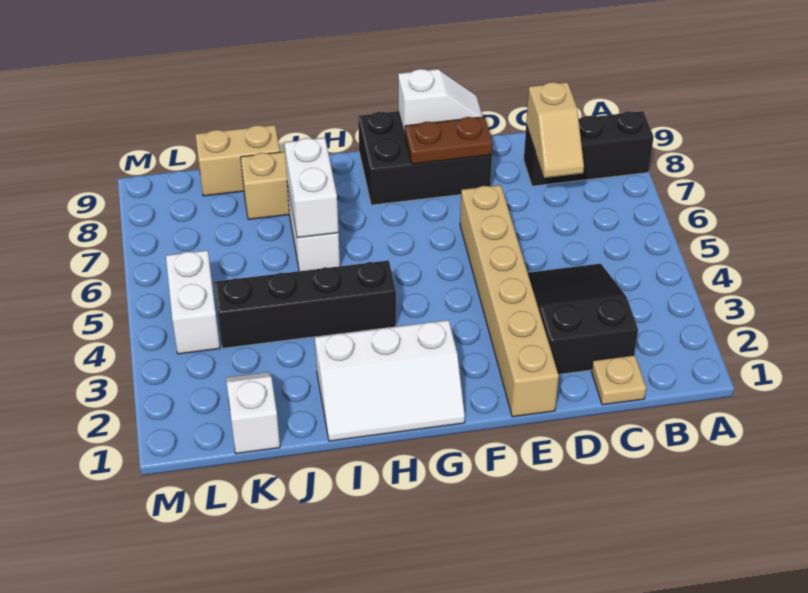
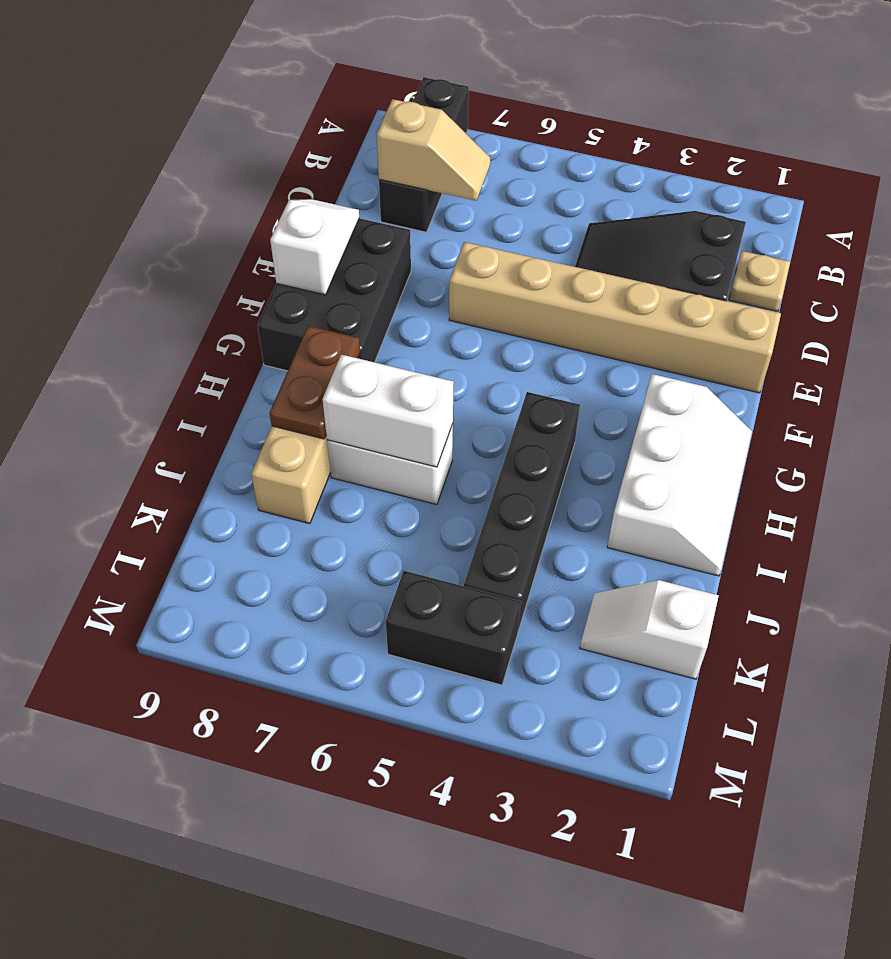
brown plate E8:F8 level 2 -> brown plate H8:I8 level 2
tan brick J9:K9 level 1 -> none
white brick L4:L5 level 1 -> black brick L4:L5 level 1

